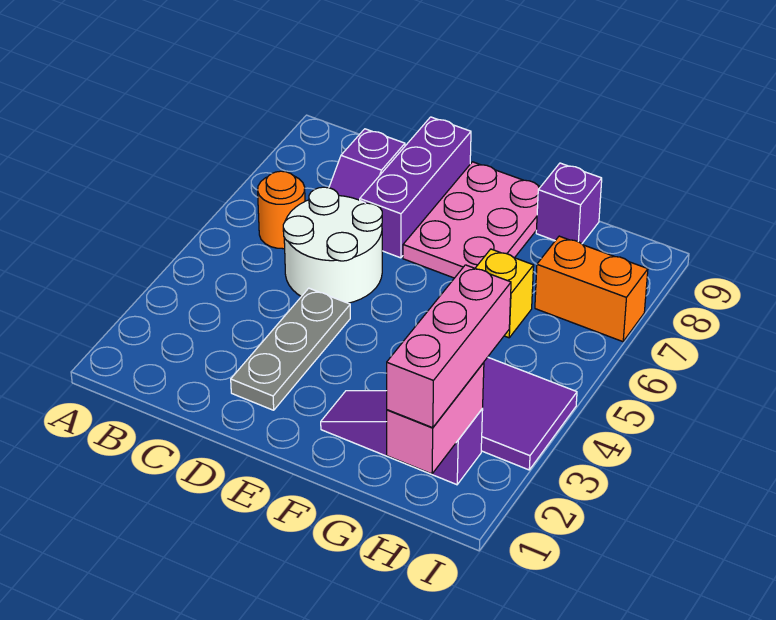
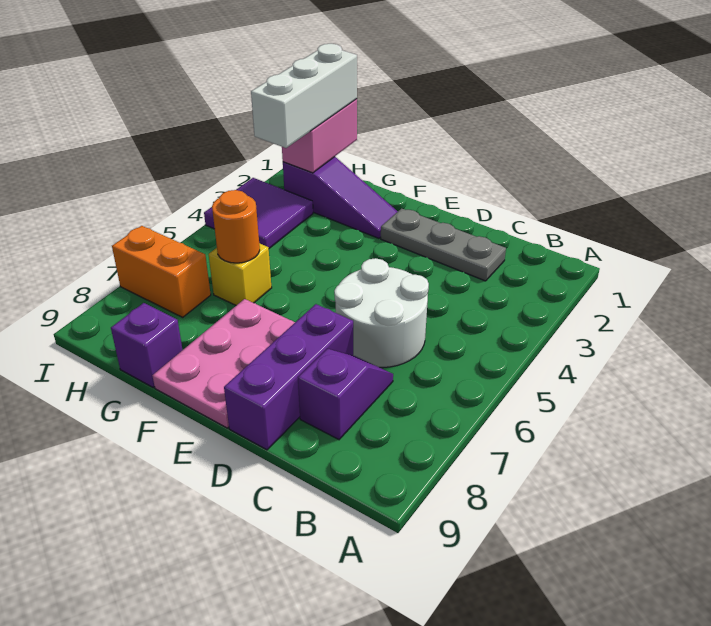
orange round brick B6 level 1 -> orange round brick G6 level 2
grey plate D2:D4 level 1 -> grey plate C2:E2 level 1
pink brick H1:H3 level 3 -> white brick H1:H3 level 3

